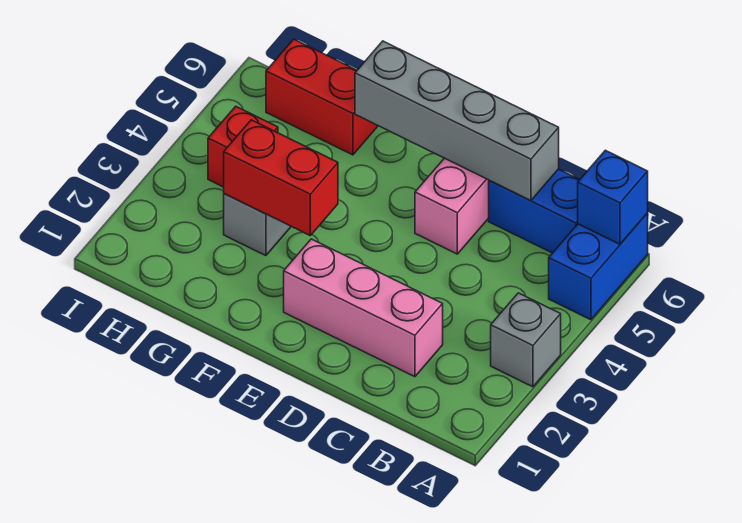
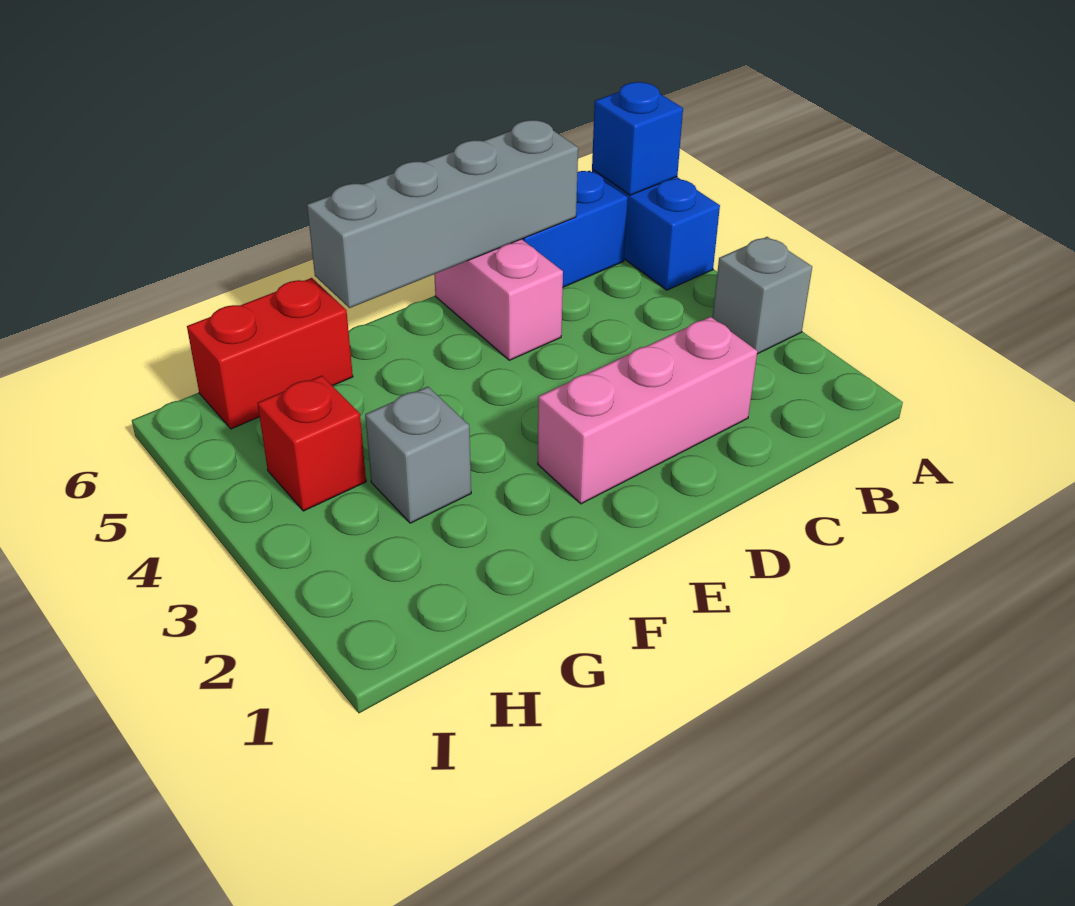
red brick F3:G3 level 2 -> none

